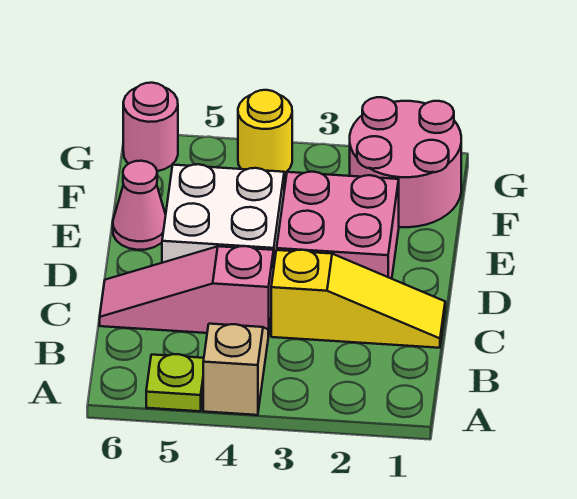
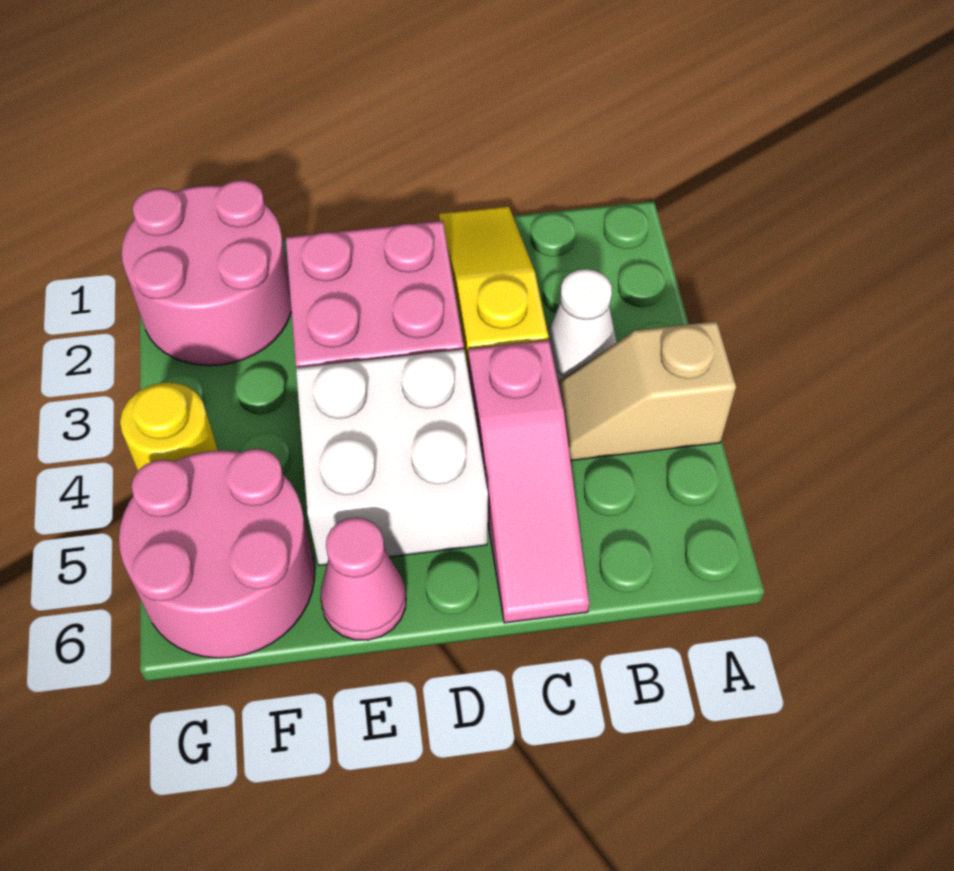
lime plate A5 level 1 -> none
none -> white cone B3 level 1
pink round brick G6 level 1 -> pink round brick F5:G6 level 1

